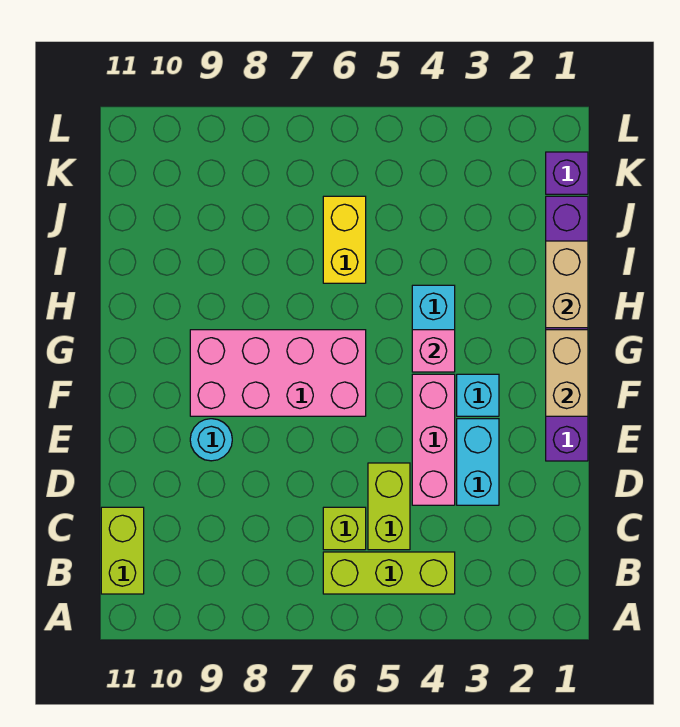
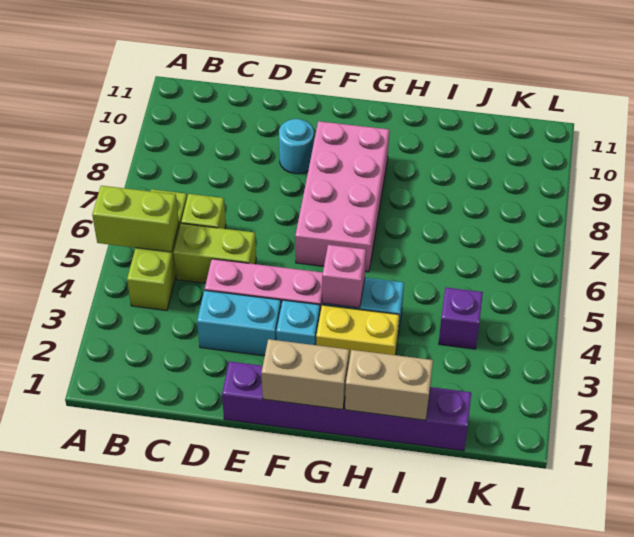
lime brick B11:C11 level 1 -> lime brick A5:B5 level 2
yellow brick I6:J6 level 1 -> yellow brick G3:H3 level 1
purple brick K1 level 1 -> purple brick J4 level 1

